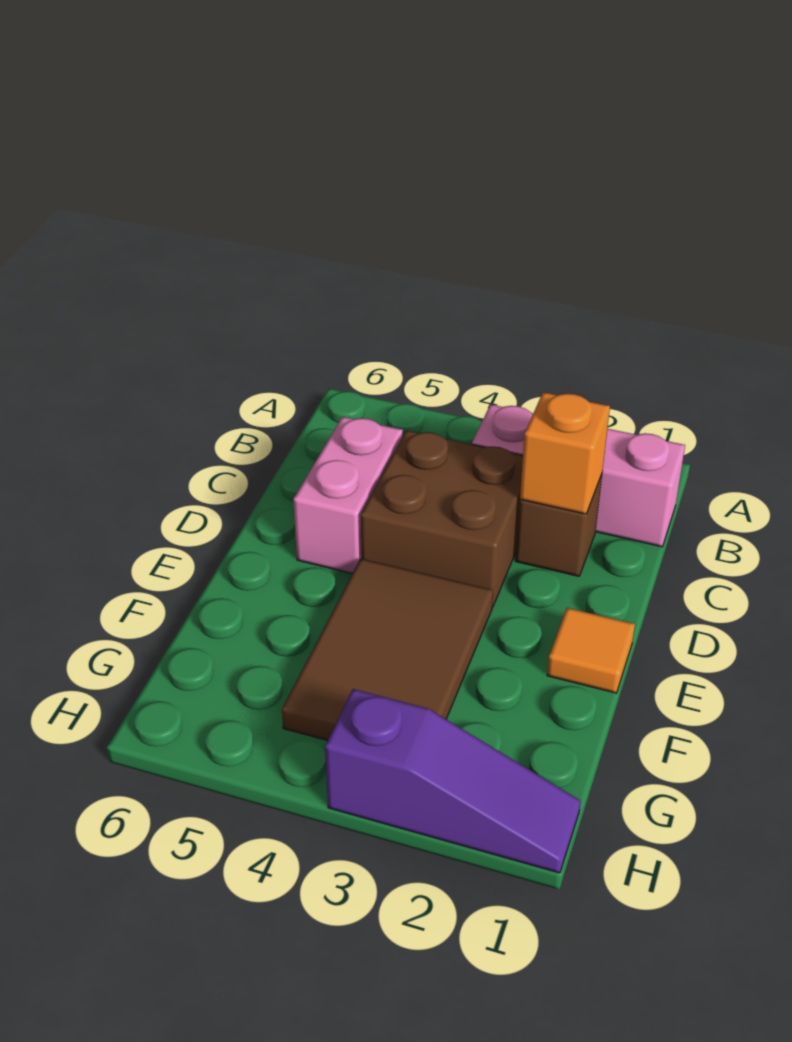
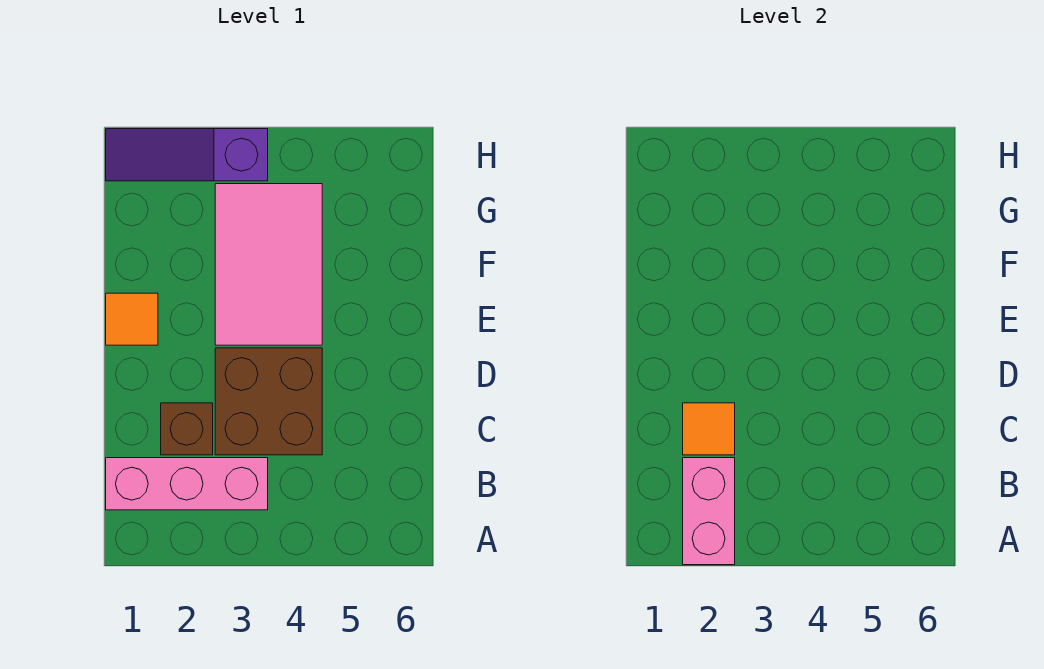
orange brick C2 level 2 -> orange tile C2 level 2
pink brick C5:D5 level 1 -> pink brick A2:B2 level 2
brown tile E3:G4 level 1 -> pink tile E3:G4 level 1

